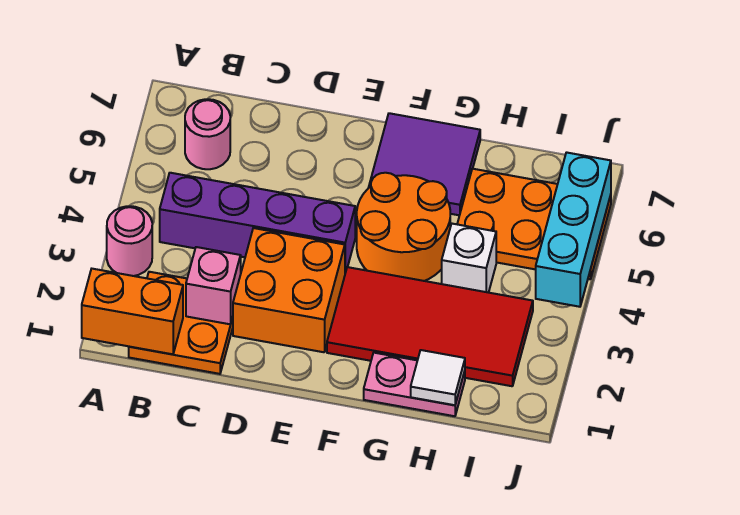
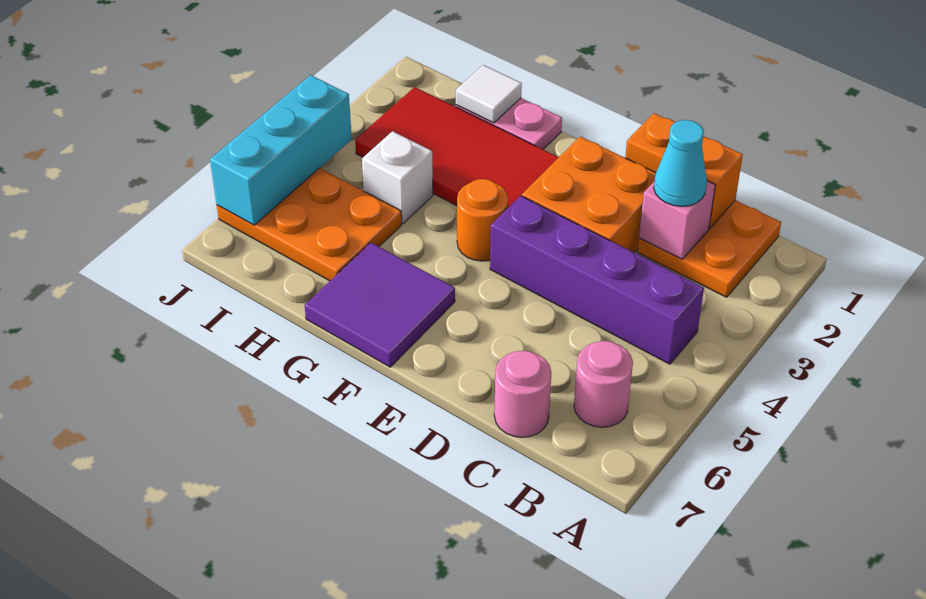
orange brick A1:B1 level 2 -> orange brick C1:D1 level 2
pink round brick A3 level 1 -> pink round brick C7 level 1
none -> cyan cone C2 level 3
orange round brick F4:G5 level 1 -> orange round brick F4 level 1

